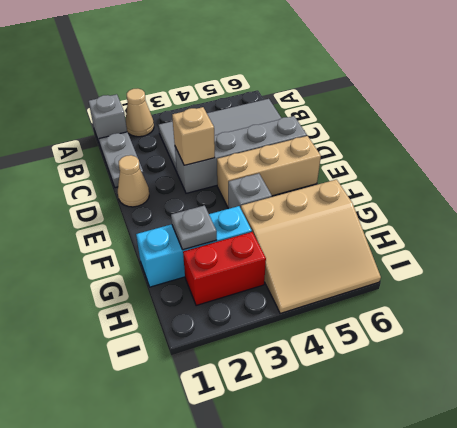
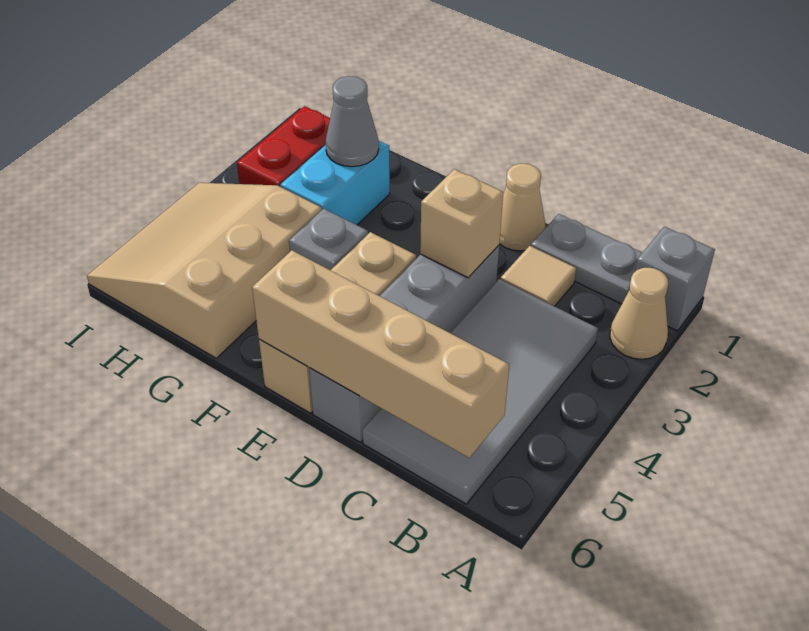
none -> tan brick B6:E6 level 2
none -> tan tile C2 level 1
cyan brick G1:G3 level 1 -> cyan brick G2:G3 level 1
grey plate G2 level 2 -> grey cone G2 level 2

